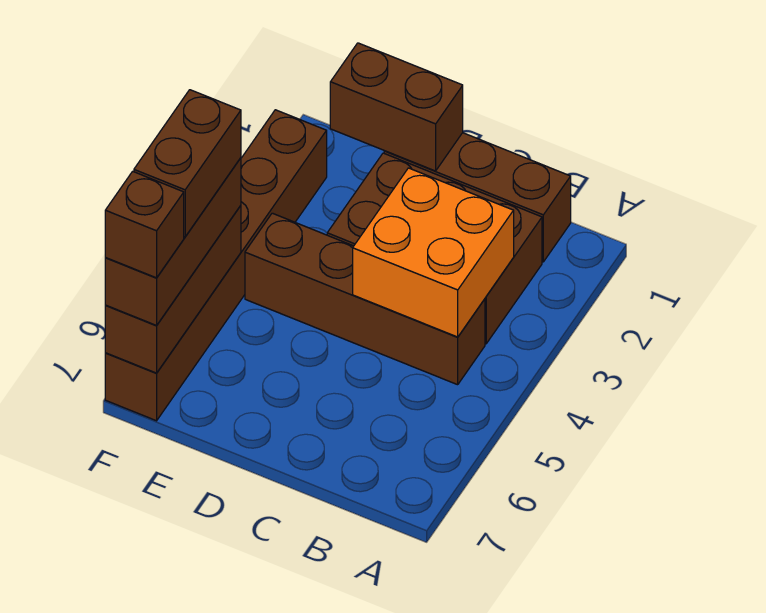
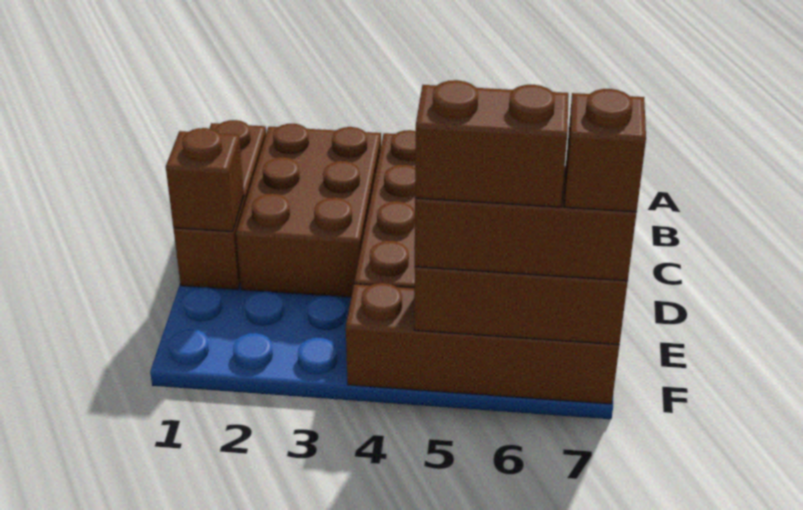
orange brick B3:C4 level 2 -> none
brown brick D1:E1 level 2 -> brown brick D1 level 2
brown brick F2:F7 level 1 -> brown brick F4:F7 level 1

